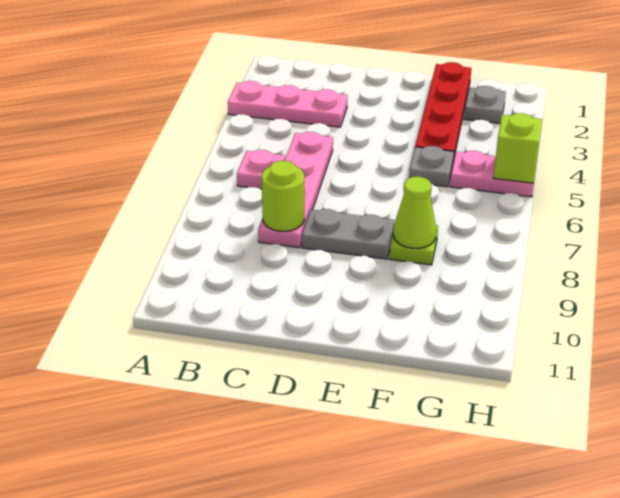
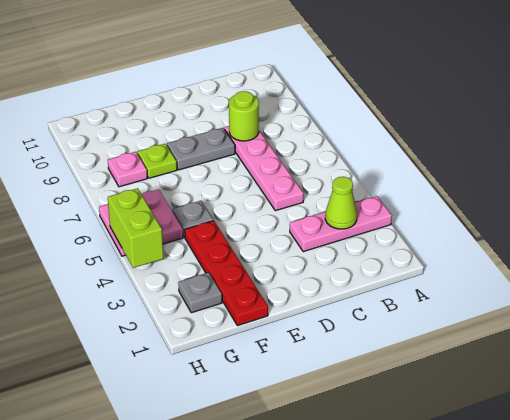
pink plate B6 level 1 -> pink plate G8 level 1
lime cone F8 level 2 -> lime cone B3 level 2
pink plate G5:H5 level 1 -> pink plate G5:H6 level 1
lime brick H5 level 2 -> lime brick H4:H5 level 2

